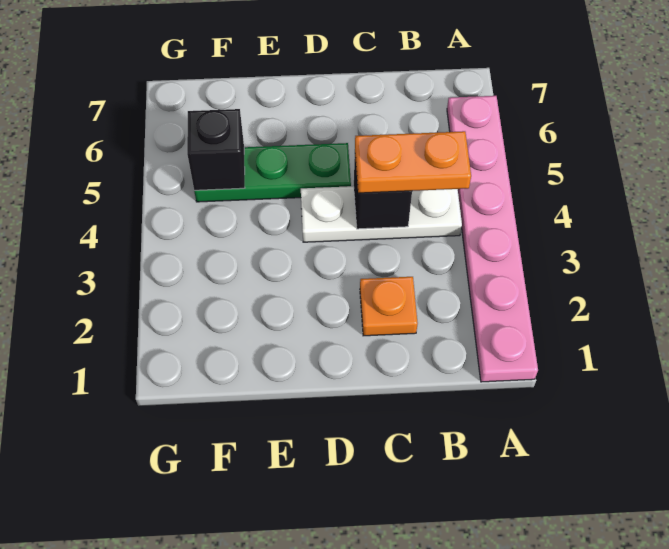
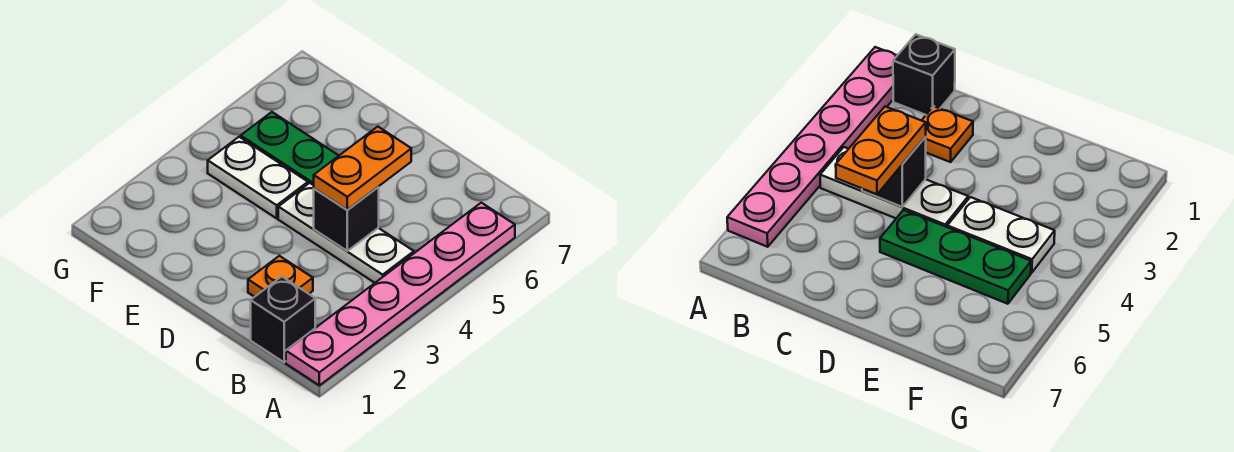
orange plate B4:C4 level 3 -> orange plate C4:C5 level 3
none -> white plate E4:F4 level 1
black brick F5 level 2 -> black brick B1 level 1

